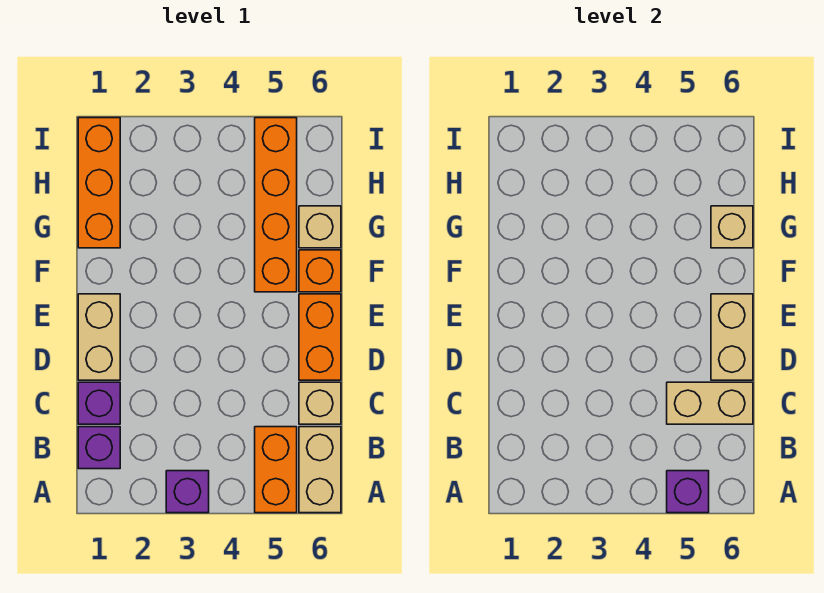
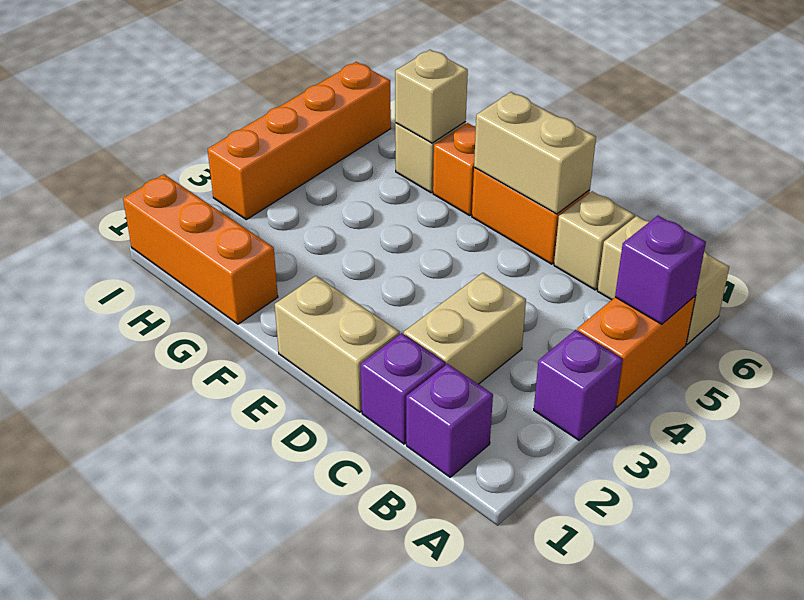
orange brick A5:B5 level 1 -> orange brick A4:A5 level 1
tan brick C5:C6 level 2 -> tan brick C2:C3 level 1
orange brick F5:I5 level 1 -> orange brick I3:I6 level 1

